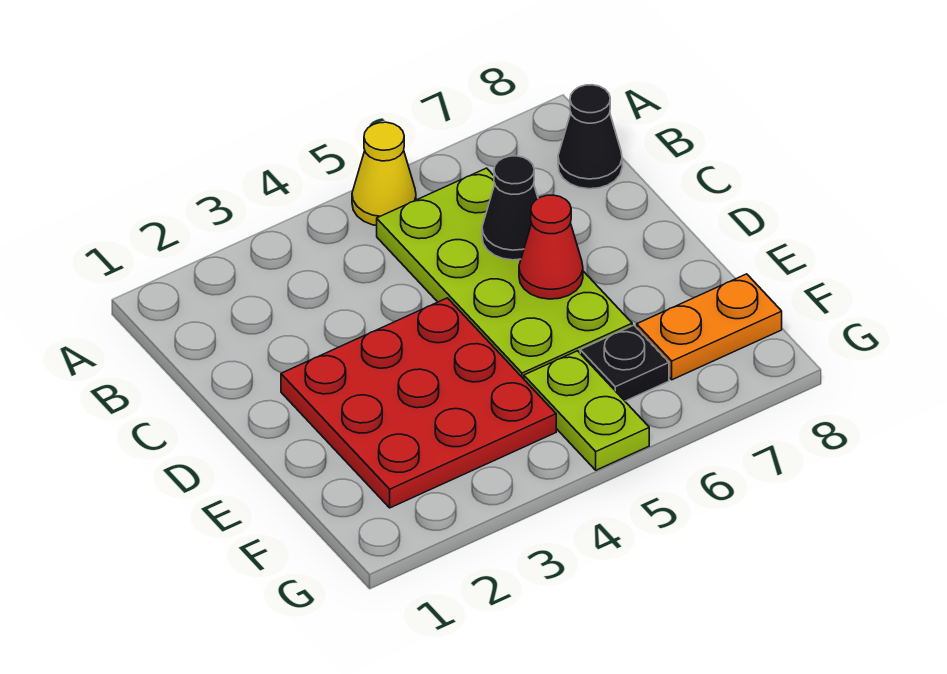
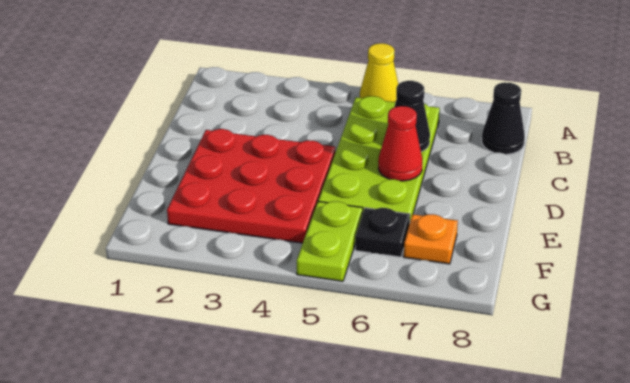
orange plate F7:F8 level 1 -> orange plate F7 level 1

